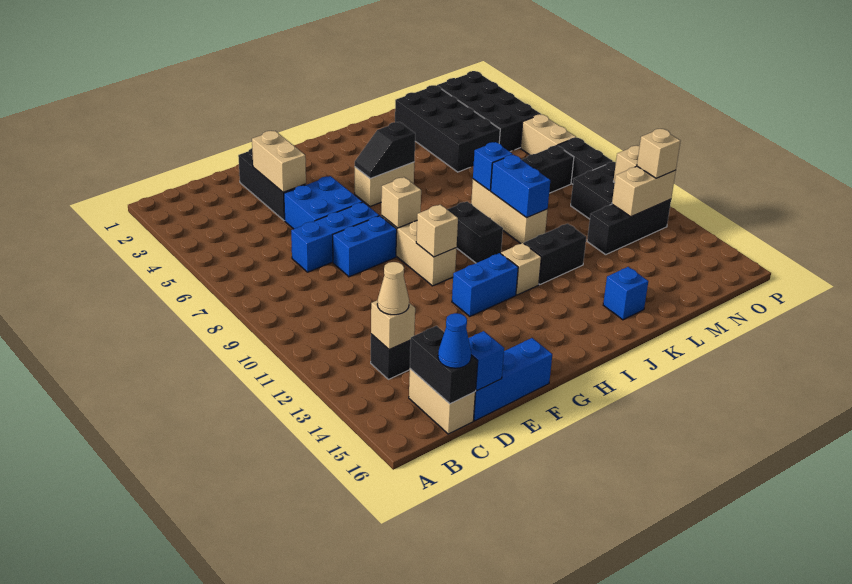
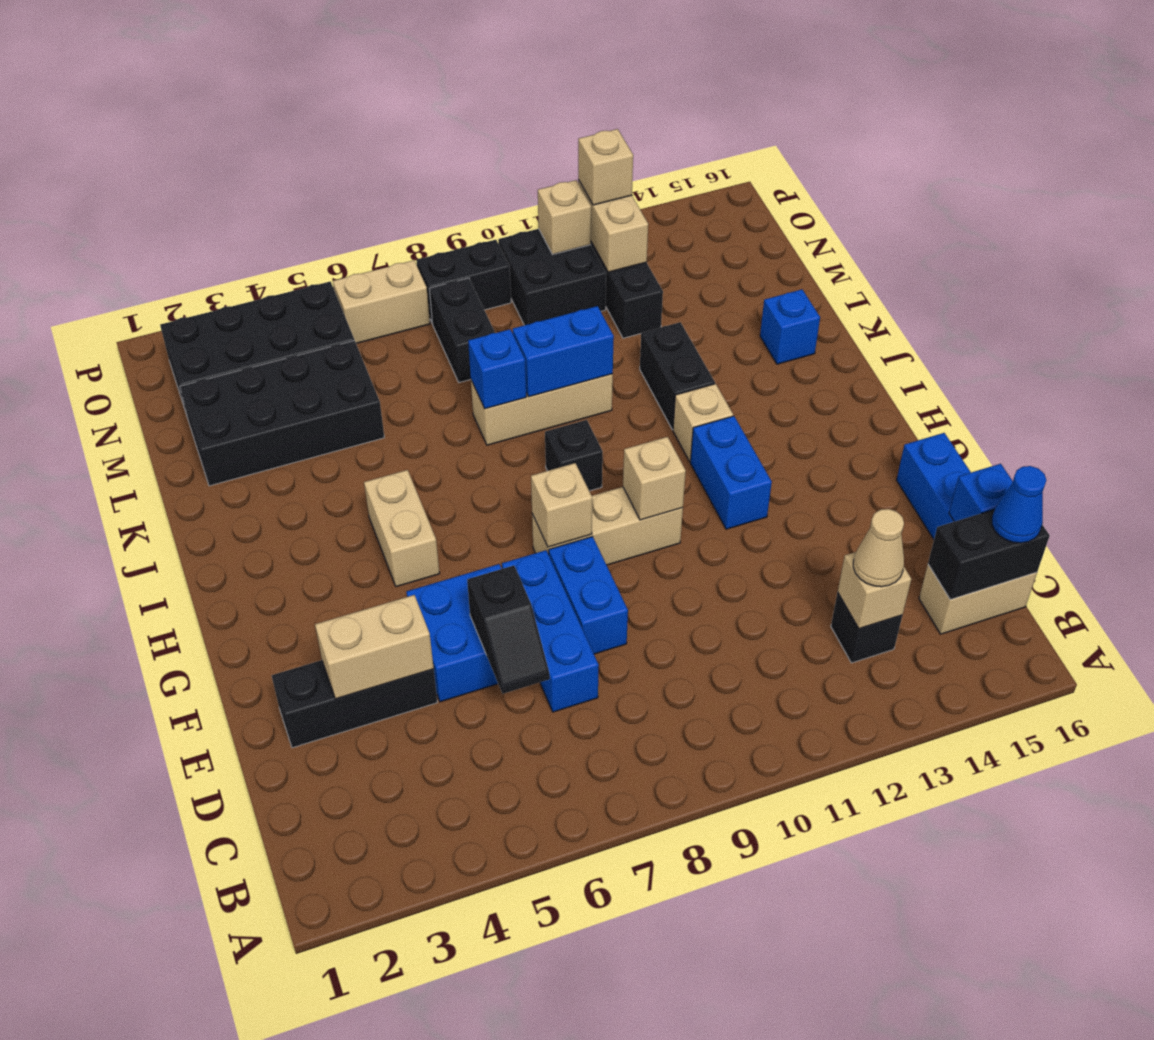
black slope H5:I5 level 2 top I -> black slope D6:E6 level 2 top E
black brick I9:I10 level 1 -> black brick I9 level 1

